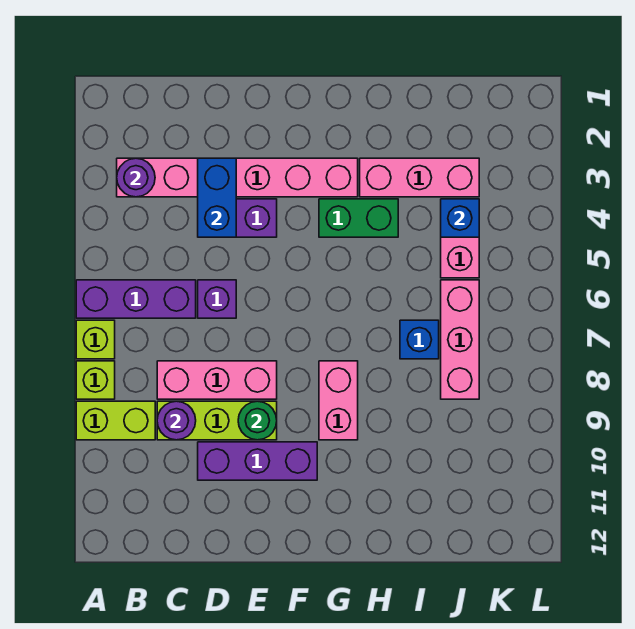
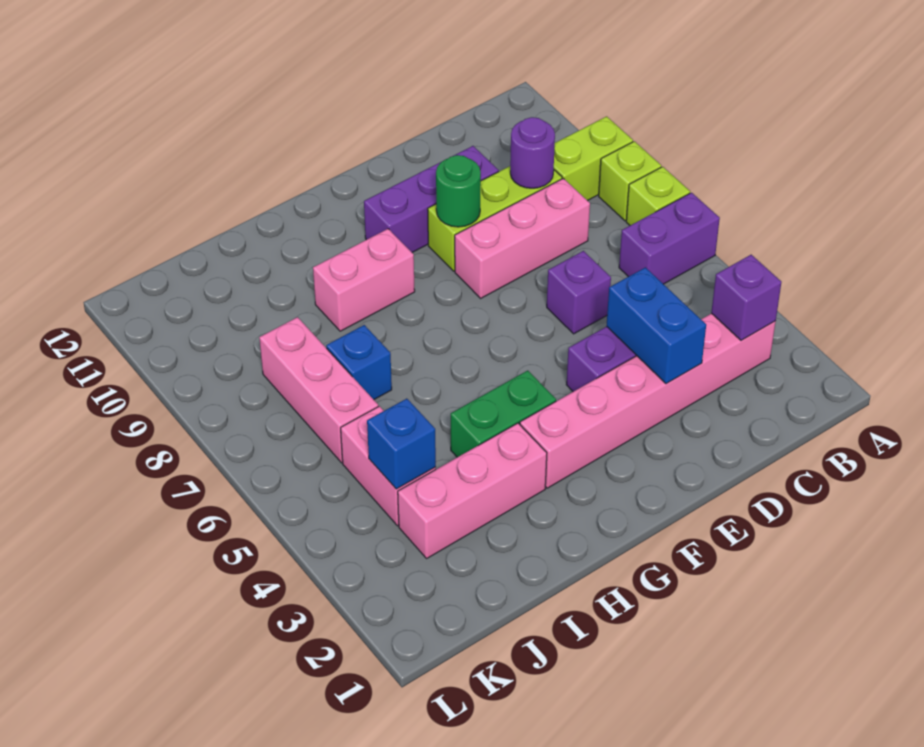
purple brick A6:C6 level 1 -> purple brick A6:B6 level 1
purple round brick B3 level 2 -> purple brick B3 level 2
pink brick G8:G9 level 1 -> pink brick G9:H9 level 1

